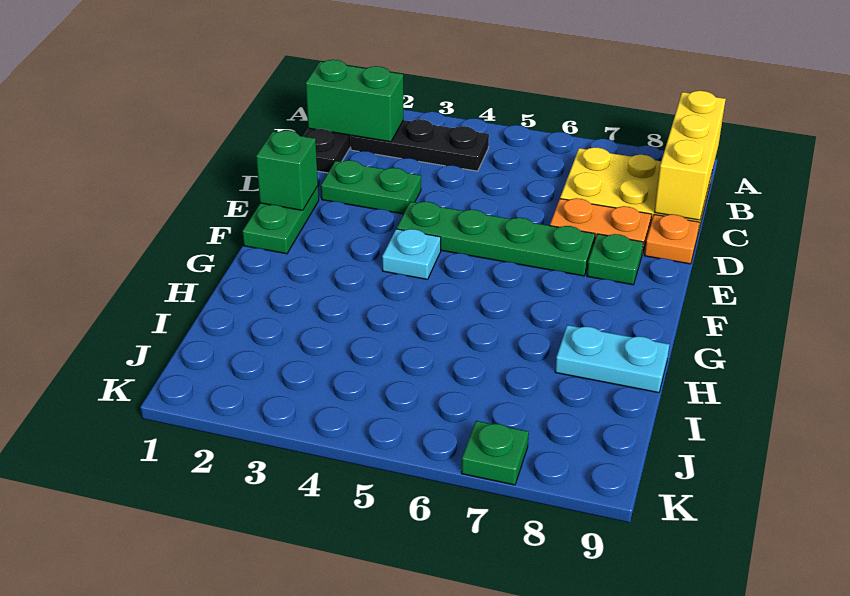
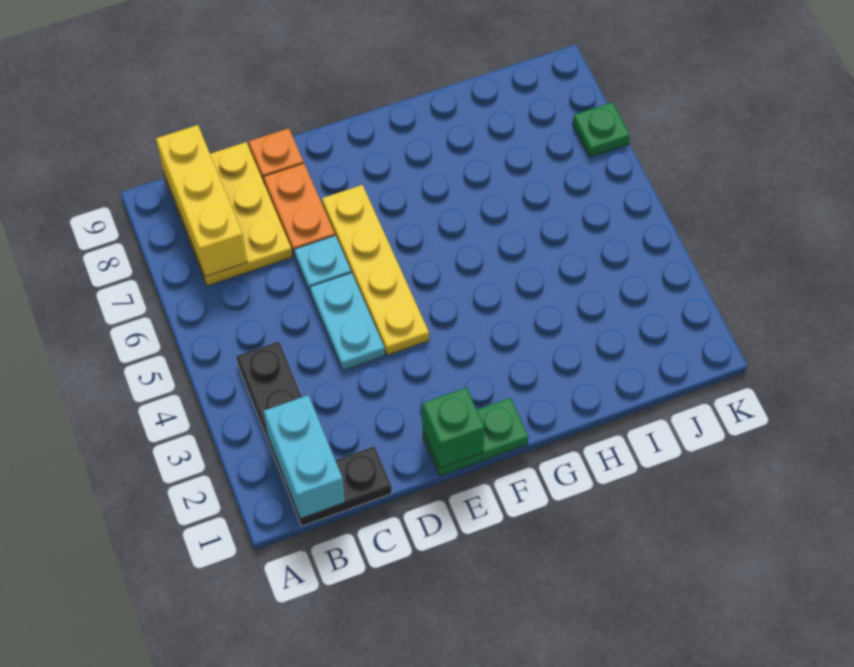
yellow brick A9:C9 level 2 -> yellow brick B7:B9 level 2
green brick B1:B2 level 2 -> cyan brick B1:B2 level 2
green plate D2:D3 level 1 -> none
green plate E4:E7 level 1 -> yellow plate E4:E7 level 1
green plate E8 level 1 -> none
cyan plate F4 level 1 -> cyan plate D6 level 1
cyan plate H8:H9 level 1 -> cyan plate D4:D5 level 1

